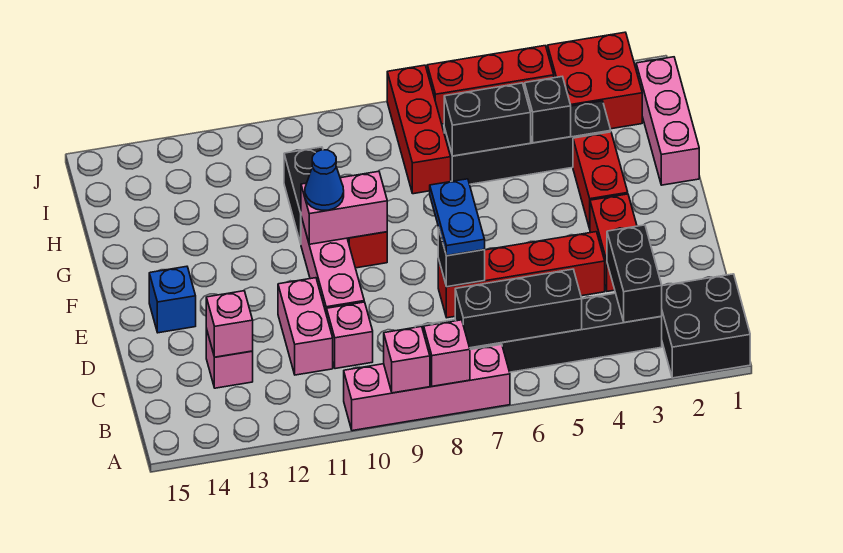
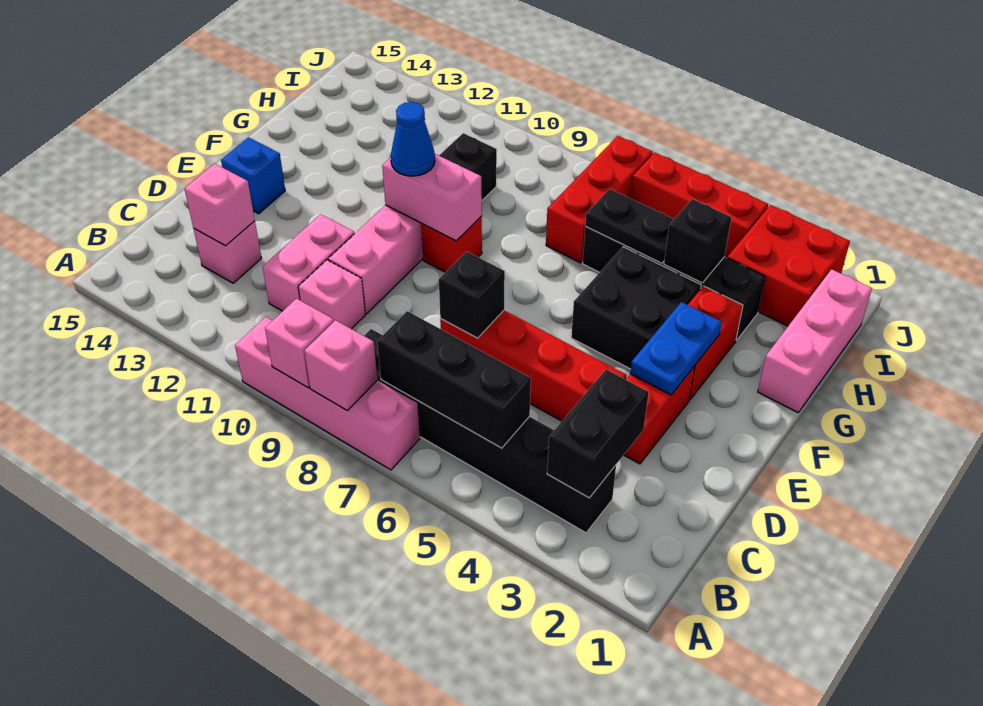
black brick A1:B2 level 1 -> black brick F4:G5 level 1
blue plate D7:E7 level 3 -> blue plate E3:F3 level 2
black brick H5:H6 level 2 -> black plate H5:H6 level 2

